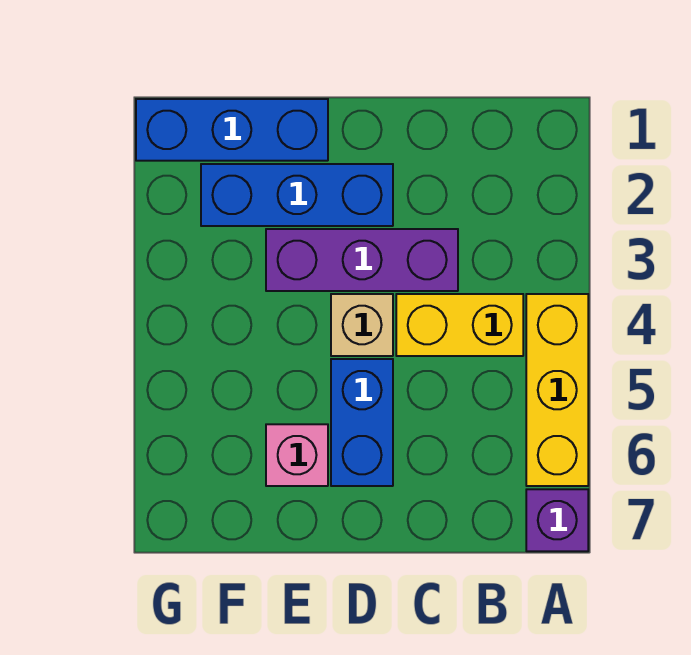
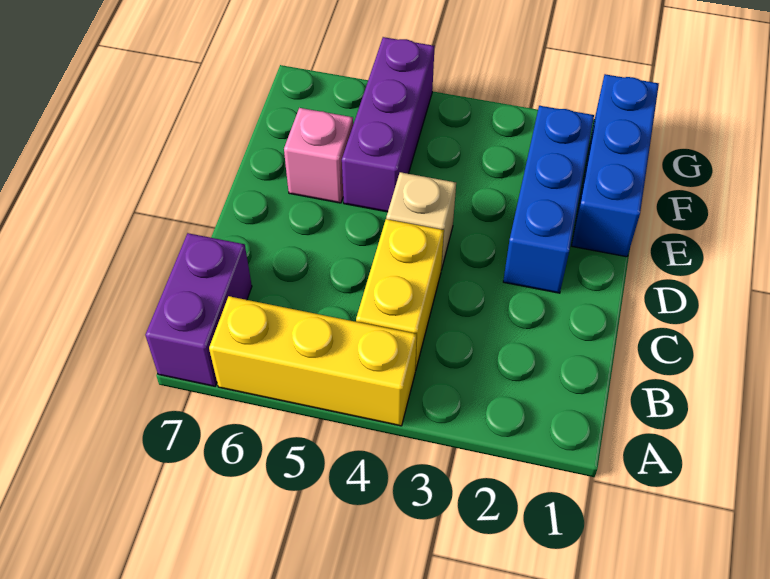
purple brick A7 level 1 -> purple brick A7:B7 level 1
purple brick C3:E3 level 1 -> purple brick E5:G5 level 1
blue brick D5:D6 level 1 -> none

